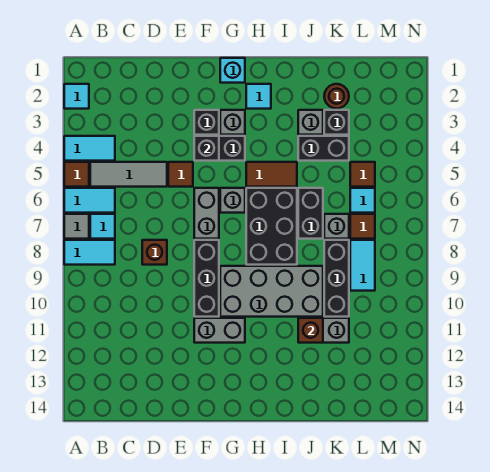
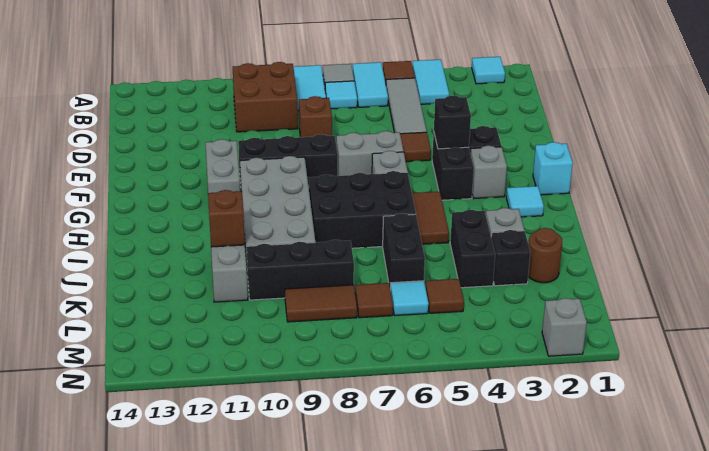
none -> brown brick B9:C10 level 1
black brick J6:J7 level 1 -> black brick J6:K6 level 1
grey brick K7 level 1 -> grey brick N2 level 1
cyan tile L8:L9 level 1 -> brown tile L8:L9 level 1

